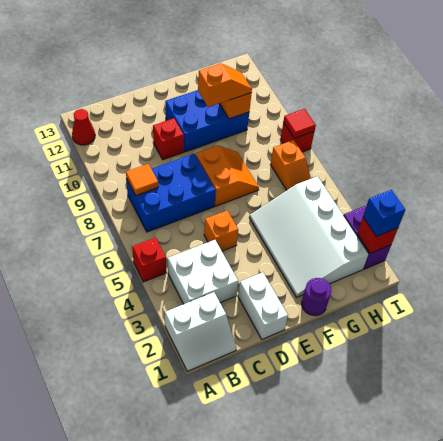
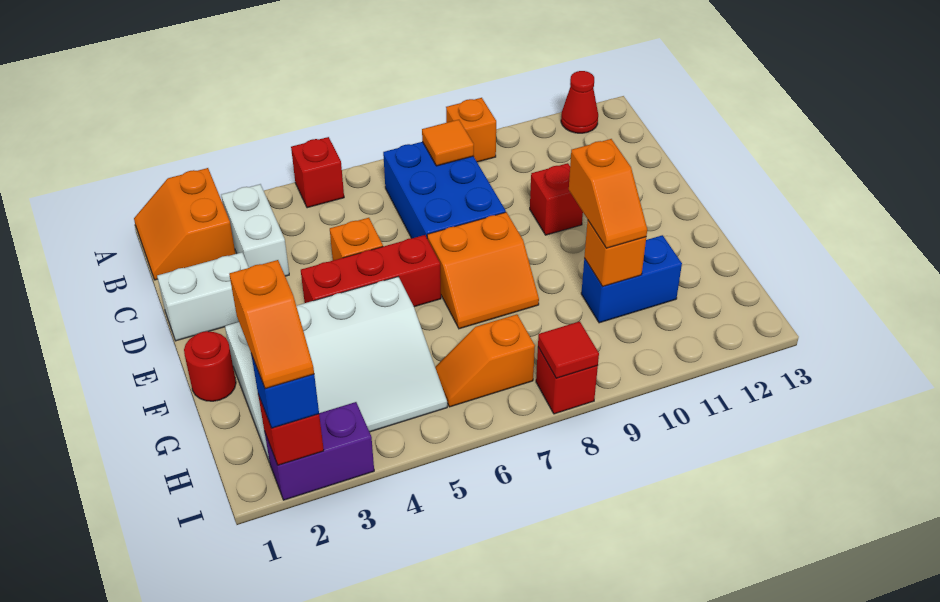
white slope A1:B2 level 1 top 2 -> orange slope A1:B2 level 1 top 2
none -> orange brick A9 level 1
white brick B3:C4 level 1 -> white brick B3:C3 level 1
none -> red brick E4:E6 level 1
blue brick E10:G11 level 1 -> blue brick G10:G11 level 1
purple round brick F1 level 1 -> red round brick F1 level 1
white slope F2:H5 level 1 top H -> white slope F2:H5 level 1 top F
none -> orange slope H2:I2 level 4 top H

